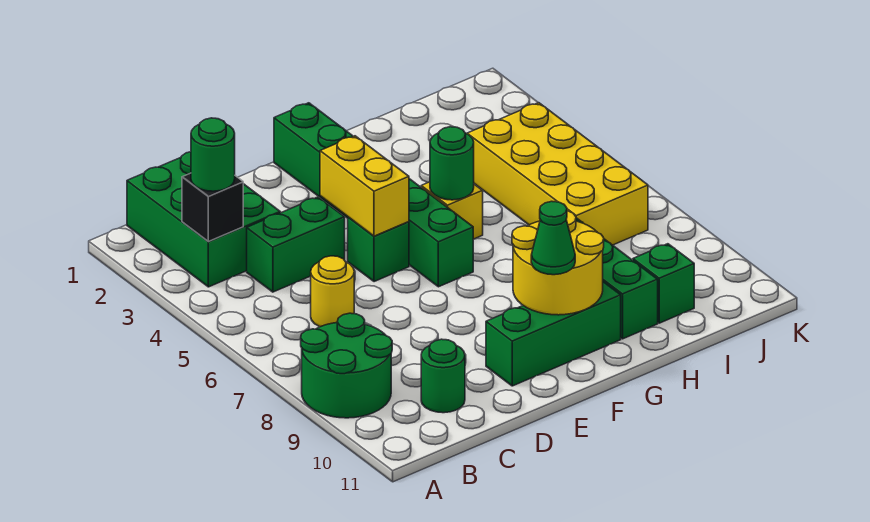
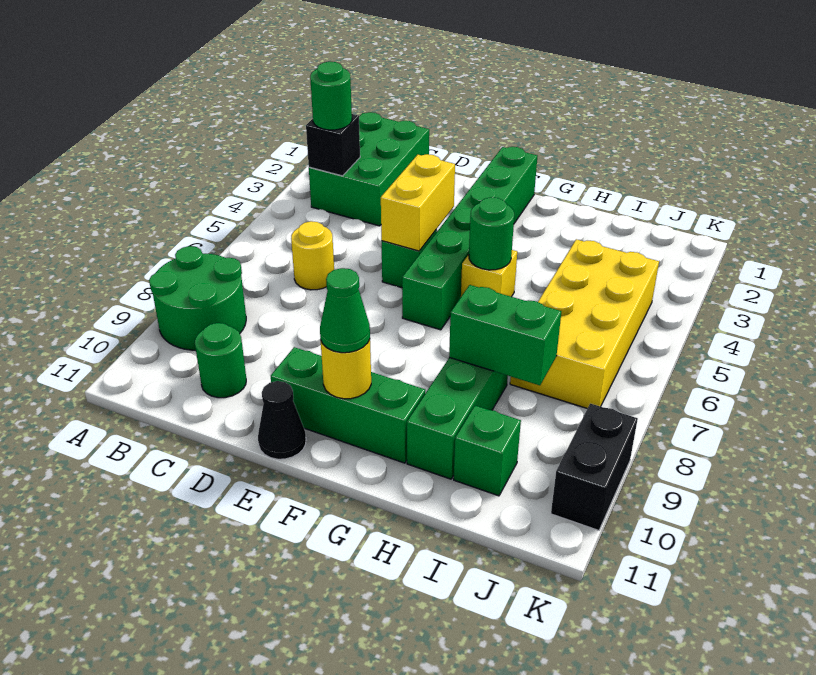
green brick C4:D4 level 1 -> green brick H8:I8 level 2
none -> black cone E11 level 1
yellow round brick F9:G10 level 2 -> yellow round brick F10 level 2
none -> black brick K9:K10 level 1

